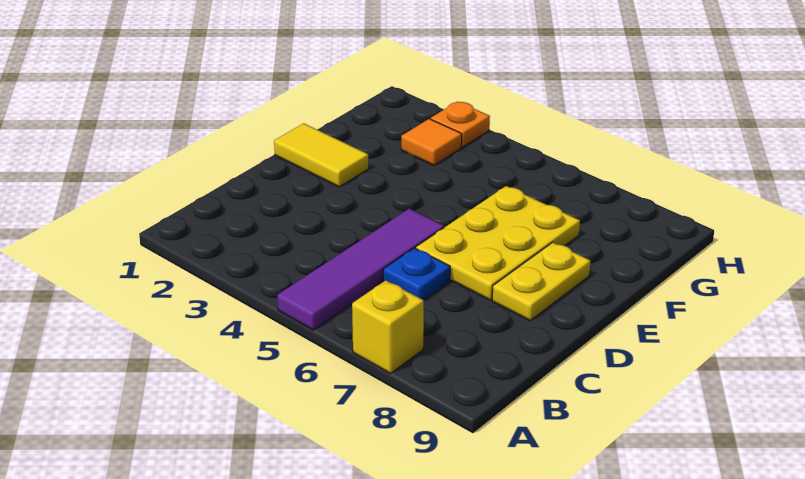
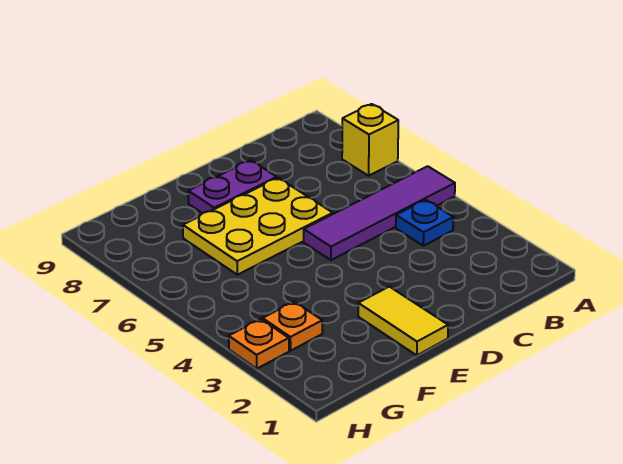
blue plate C6 level 1 -> blue plate B4 level 1
yellow plate D8:E8 level 1 -> purple plate D8:E8 level 1
orange tile G3 level 1 -> orange plate G3 level 1

